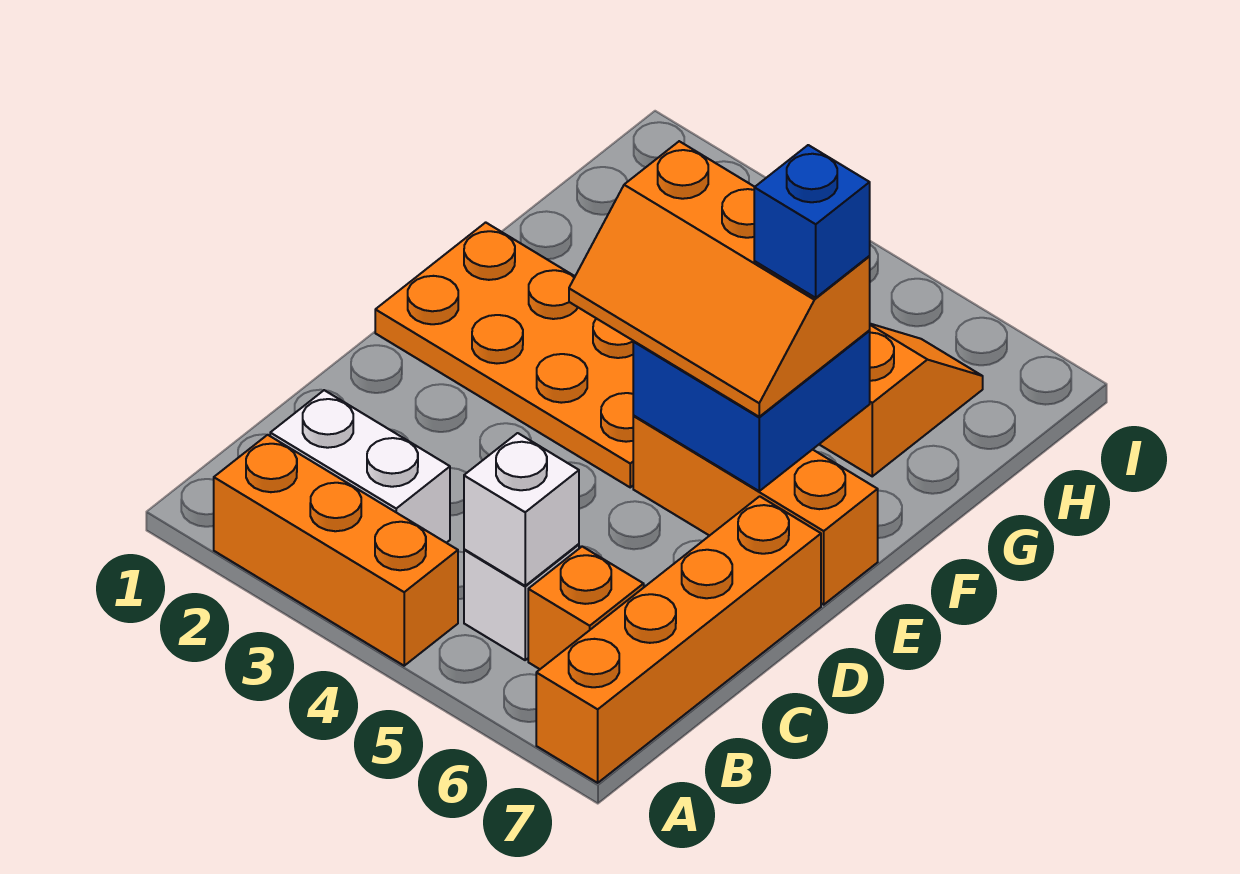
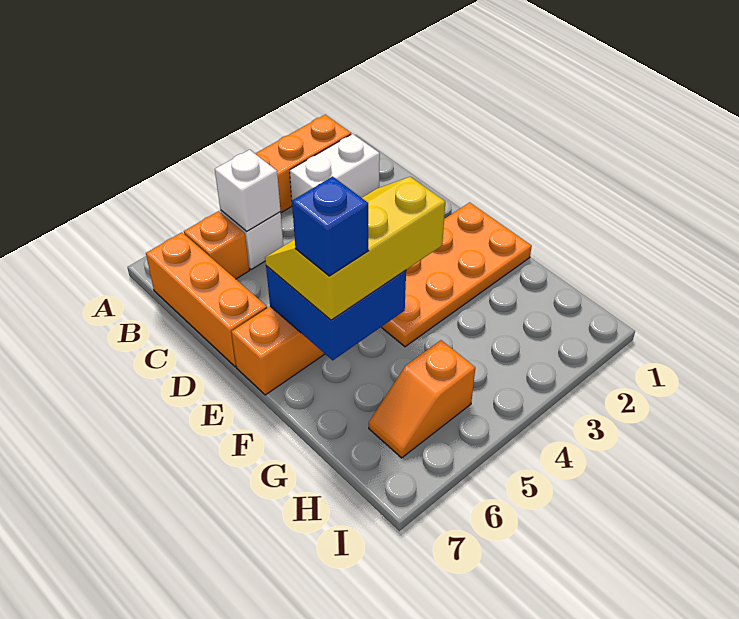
orange brick A7:D7 level 1 -> orange brick B7:D7 level 1
orange slope E4:F6 level 3 top F -> yellow slope E4:F6 level 3 top F
orange slope G6:H6 level 1 top G -> orange slope H5:H6 level 1 top 5

